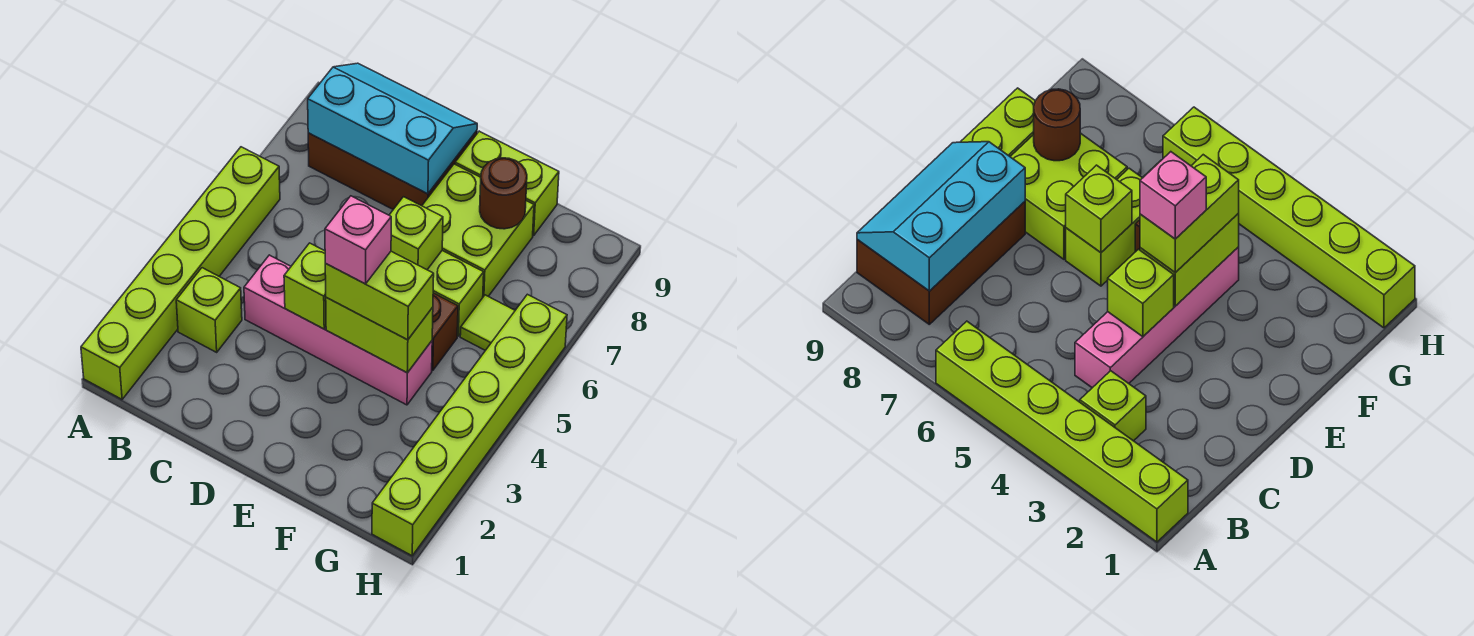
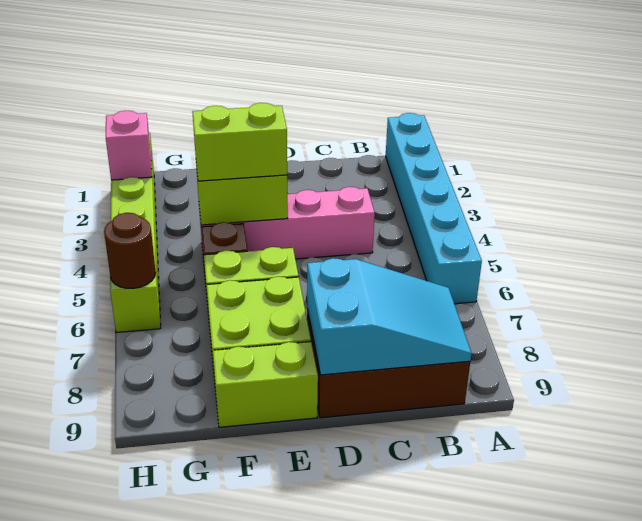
lime brick A1:A6 level 1 -> cyan brick A1:A6 level 1
lime brick B3 level 1 -> none
cyan slope B8:D9 level 2 top 8 -> cyan slope B8:D9 level 2 top D
lime brick D4 level 2 -> none
pink brick E4 level 4 -> pink brick H2 level 2
lime brick E6 level 2 -> none
brown round brick F8 level 2 -> brown round brick H6 level 2
lime tile G6 level 1 -> none

